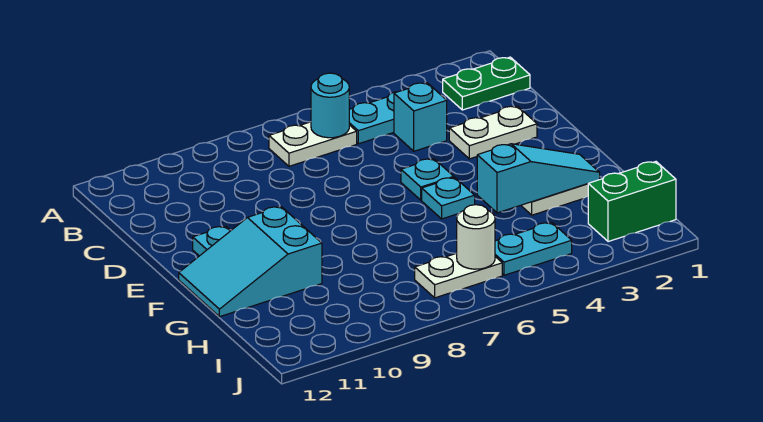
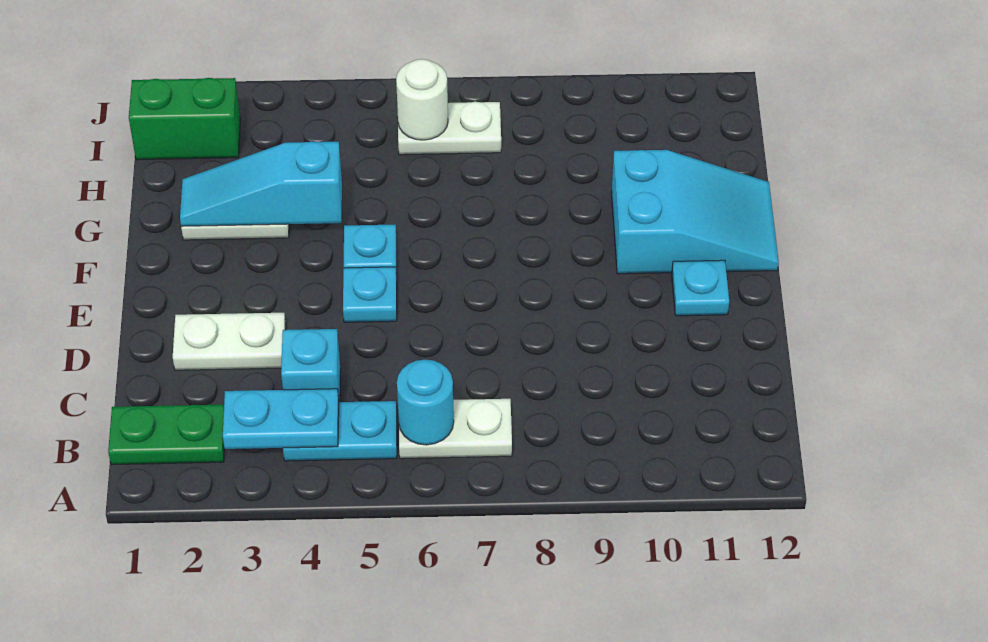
cyan plate I4:I5 level 1 -> cyan plate B3:B4 level 2

